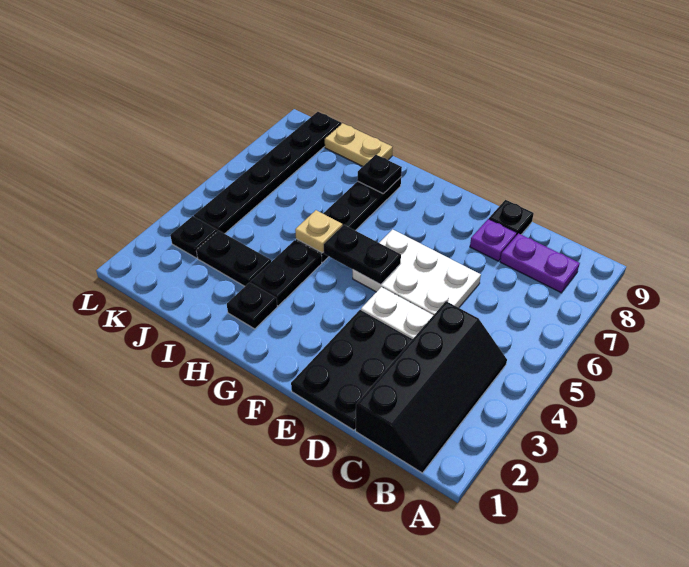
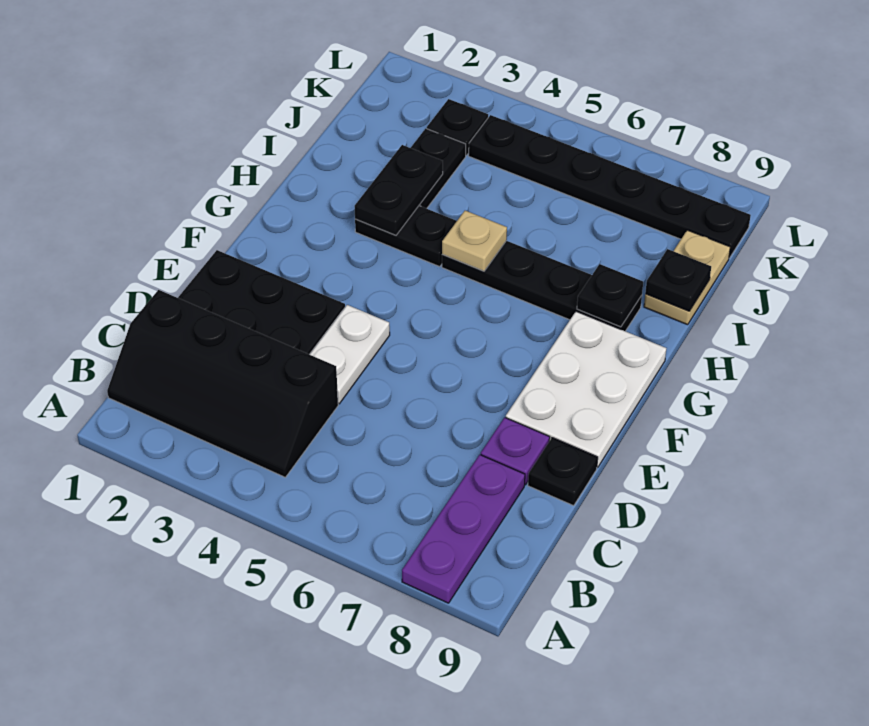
purple plate B8:C8 level 1 -> purple plate A8:C8 level 1
white plate D5:F6 level 1 -> white plate E8:G9 level 1
black plate F5:G5 level 2 -> black plate H3:I3 level 2
black plate H2 level 1 -> black plate I9 level 2

